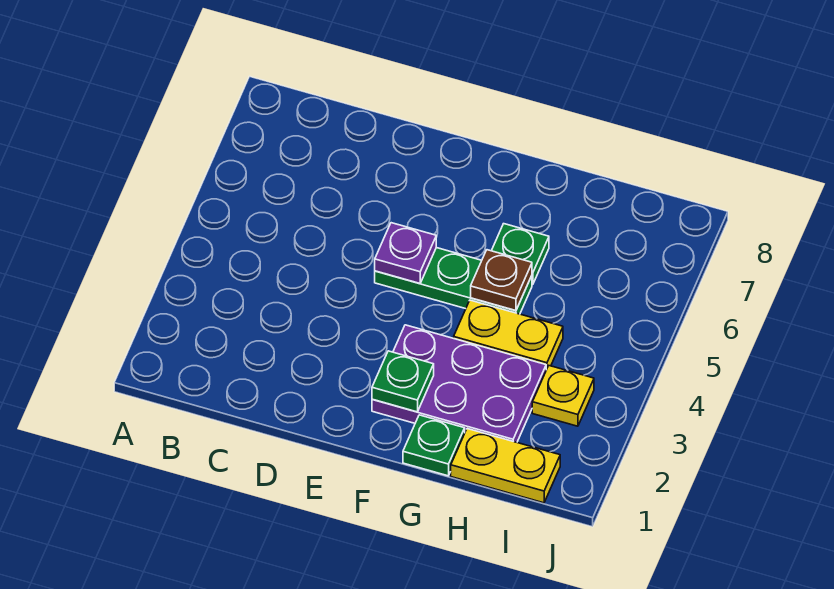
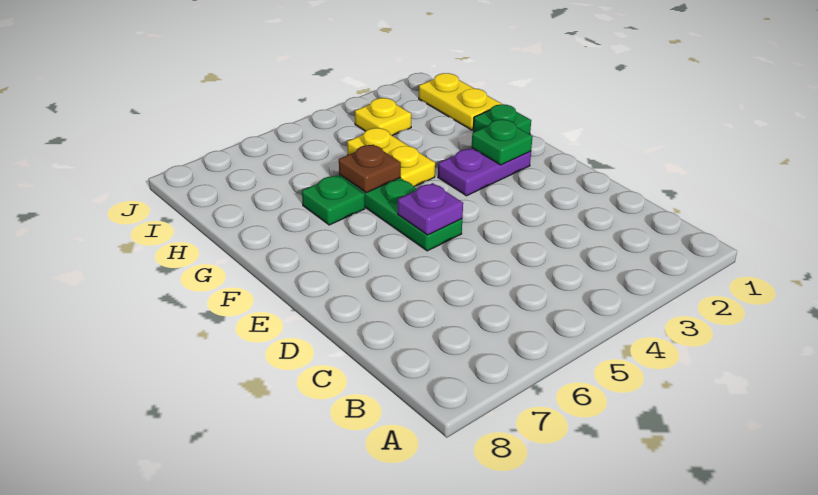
purple plate F2:H3 level 1 -> purple plate F2:F3 level 1

